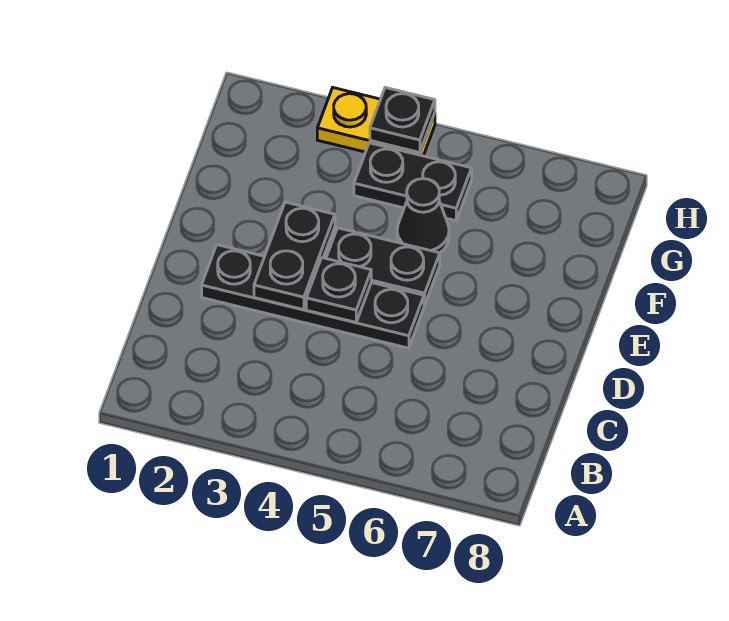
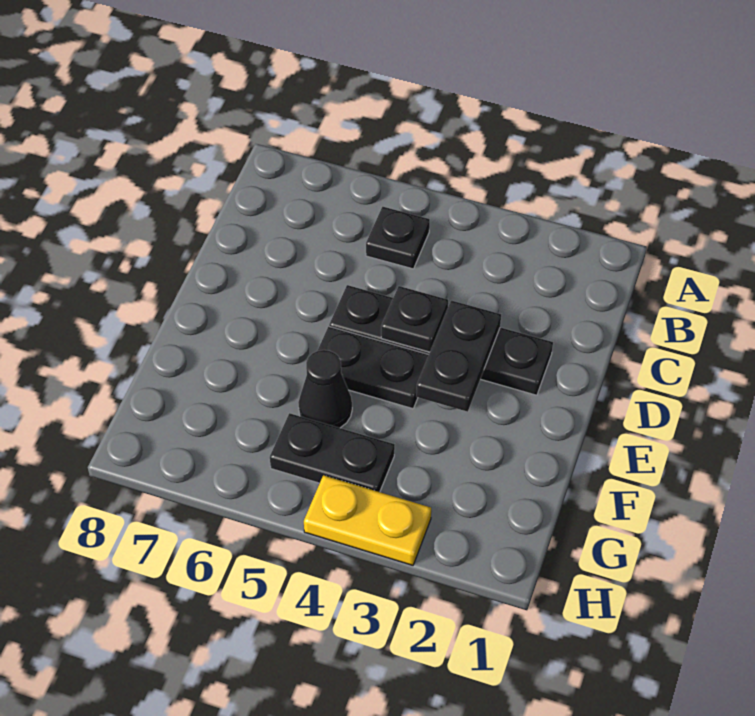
black plate H4 level 2 -> black plate B5 level 1

